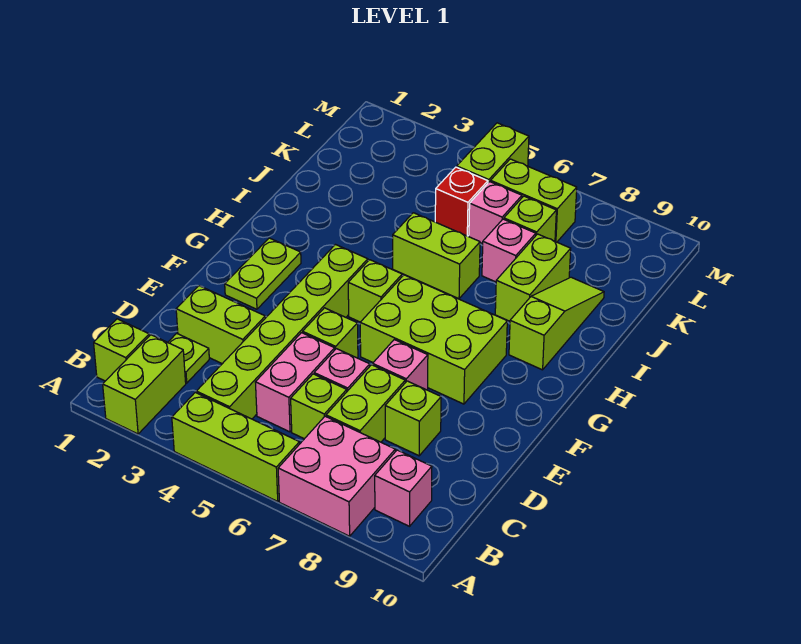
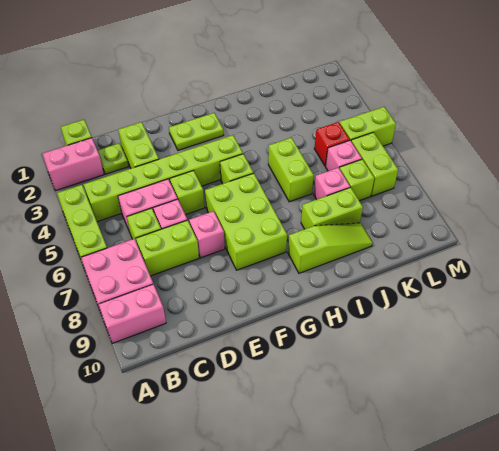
lime brick A2:B2 level 1 -> pink brick A2:B2 level 1
pink brick B9 level 1 -> pink brick A9:B9 level 1
lime brick D8 level 1 -> none

